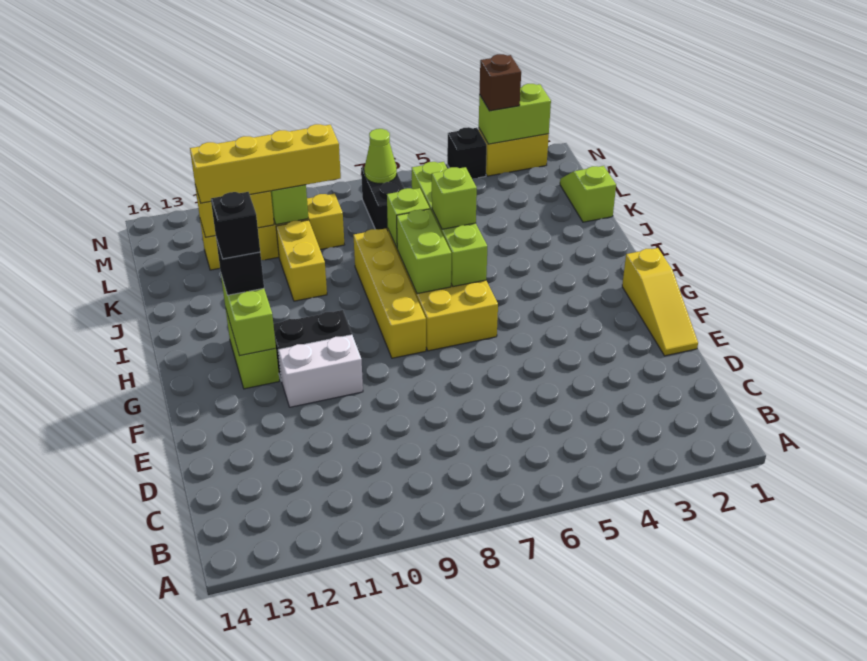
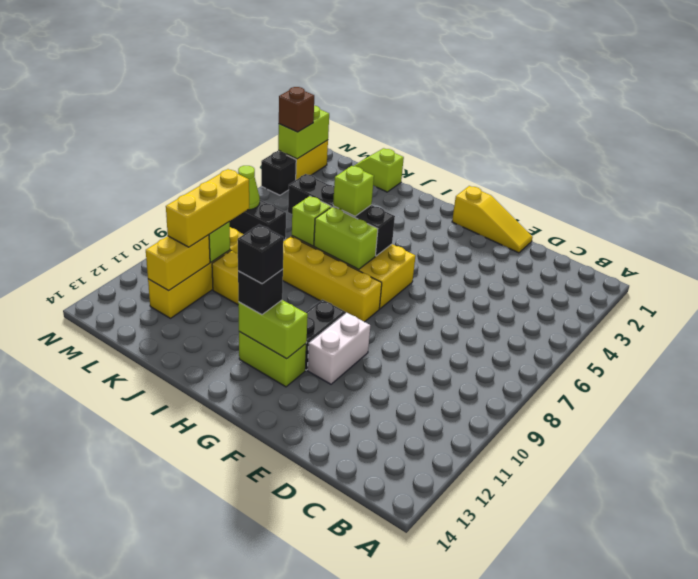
lime brick H6:K6 level 2 -> black brick H6:K6 level 2
yellow brick L9:L12 level 3 -> yellow brick L9:L11 level 3

